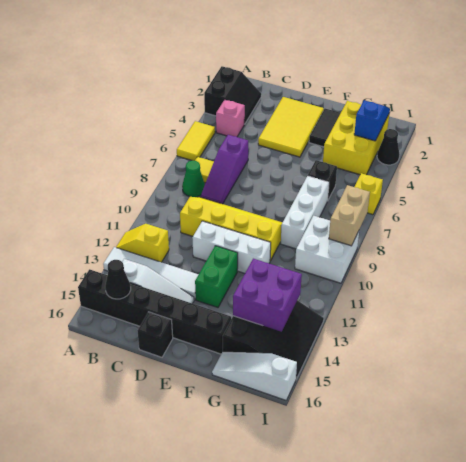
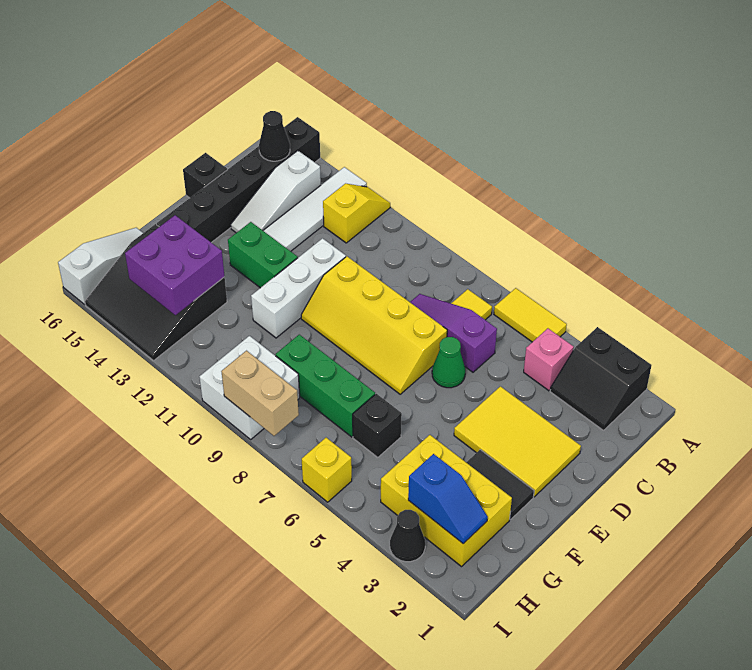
green cone B8 level 1 -> green cone D6 level 1
yellow slope C9:F10 level 1 top 10 -> yellow slope D7:E10 level 1 top D
white brick G7:G9 level 1 -> green brick G7:G9 level 1

